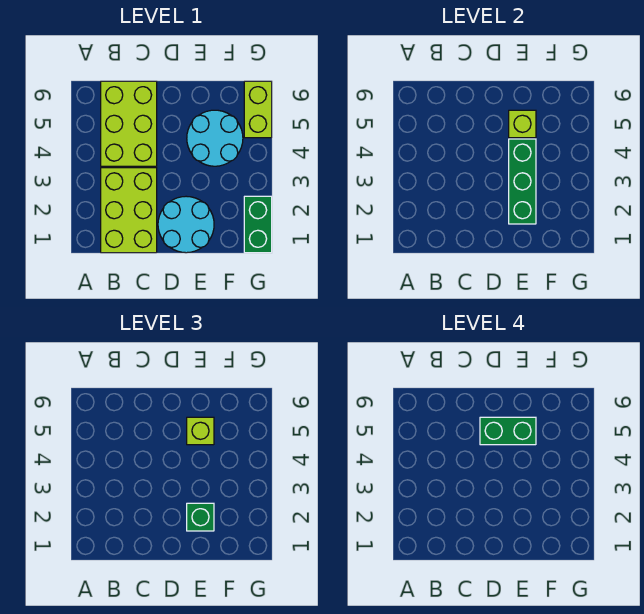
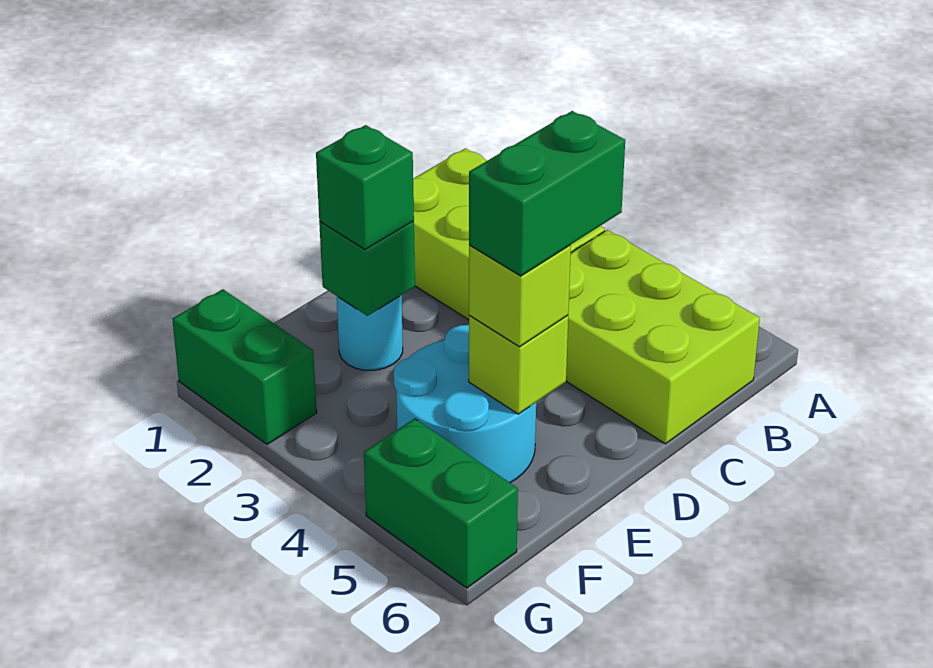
cyan round brick D1:E2 level 1 -> cyan round brick E2 level 1
green brick E2:E4 level 2 -> green brick E2 level 2
lime brick G5:G6 level 1 -> green brick G5:G6 level 1

